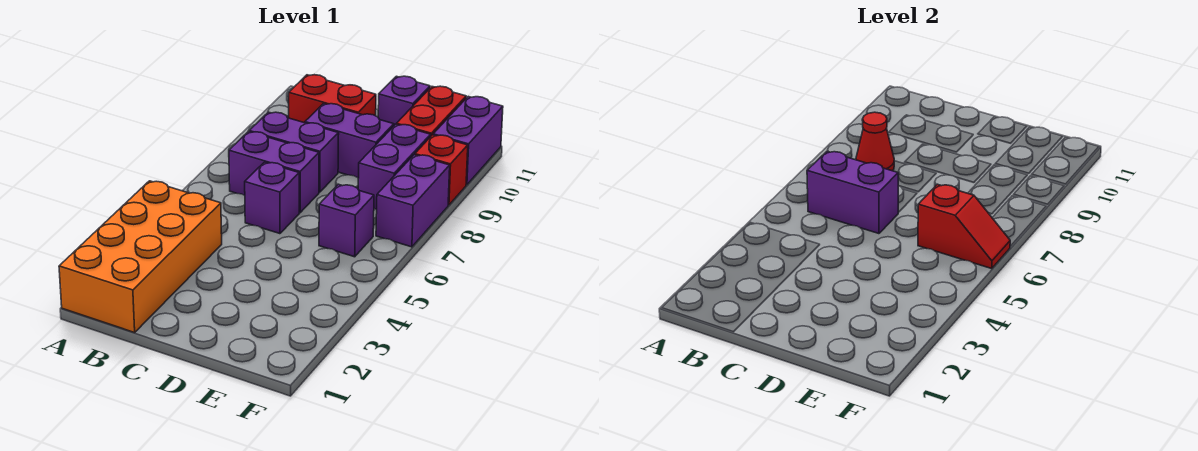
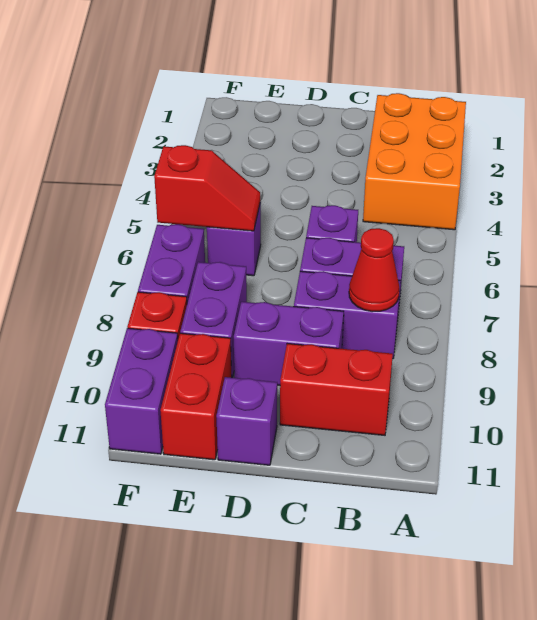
orange brick A1:B4 level 1 -> orange brick A2:B4 level 1
purple brick B6:C6 level 2 -> none
red slope E6:F6 level 2 top E -> red slope E6:F6 level 2 top F

